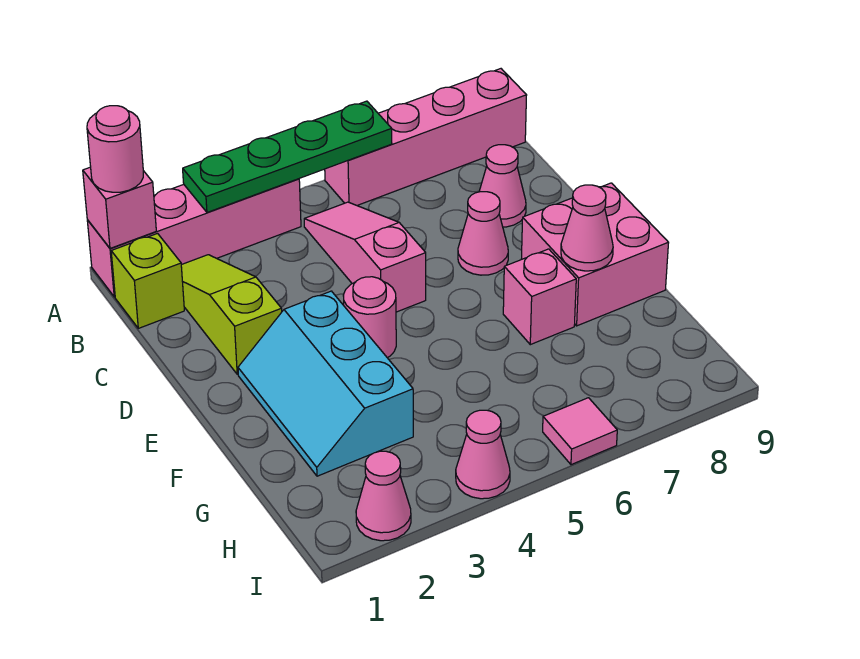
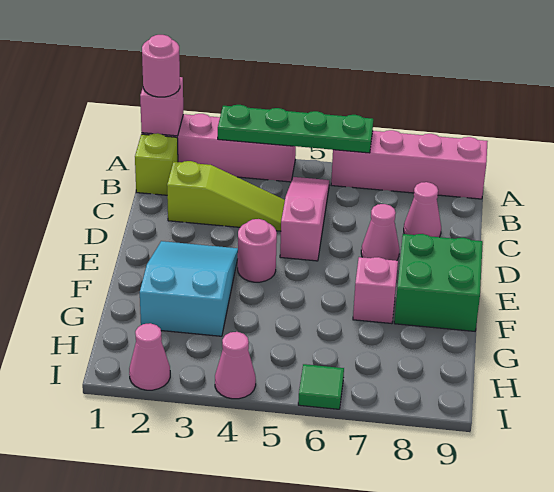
lime slope B2:D2 level 1 top D -> lime slope C2:C4 level 1 top 2
cyan slope E2:G3 level 1 top 3 -> cyan slope E2:G3 level 1 top G
pink brick E8:F9 level 1 -> green brick E8:F9 level 1
pink cone F8 level 2 -> none
pink tile I6 level 1 -> green tile I6 level 1

